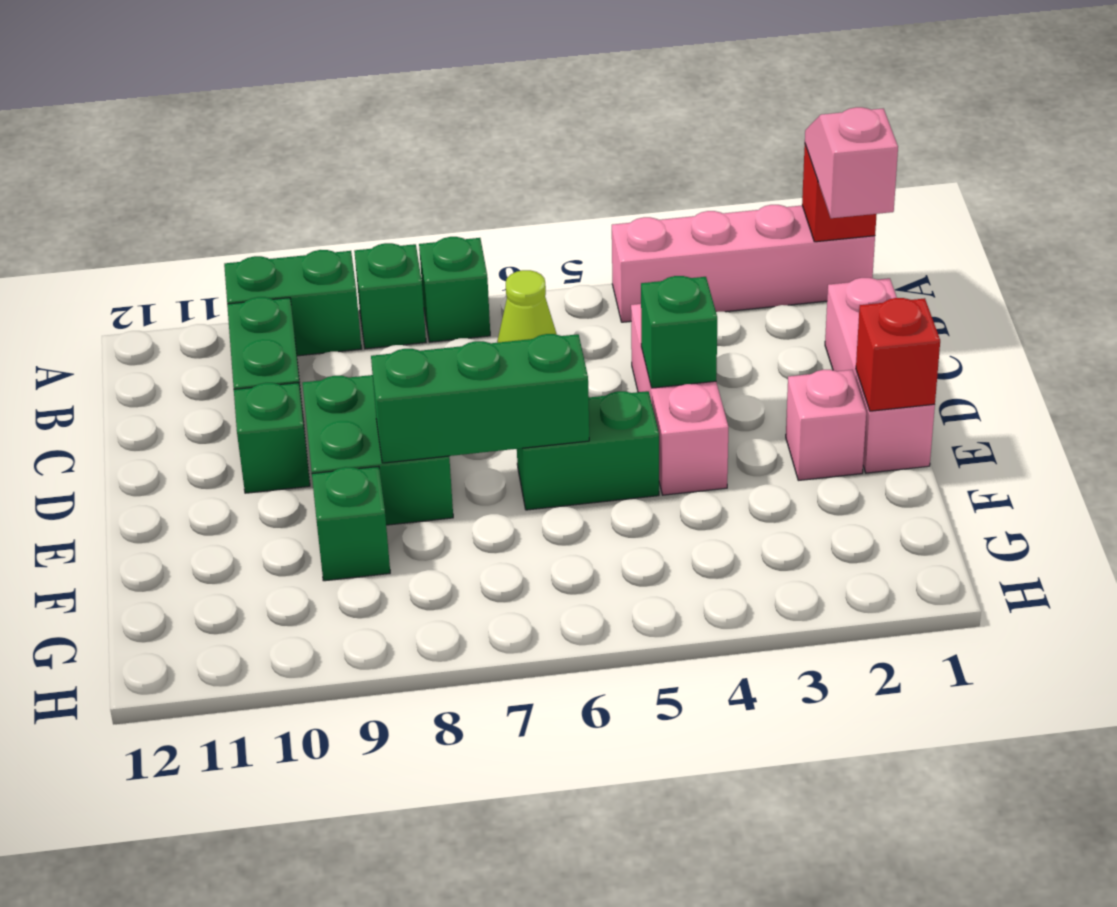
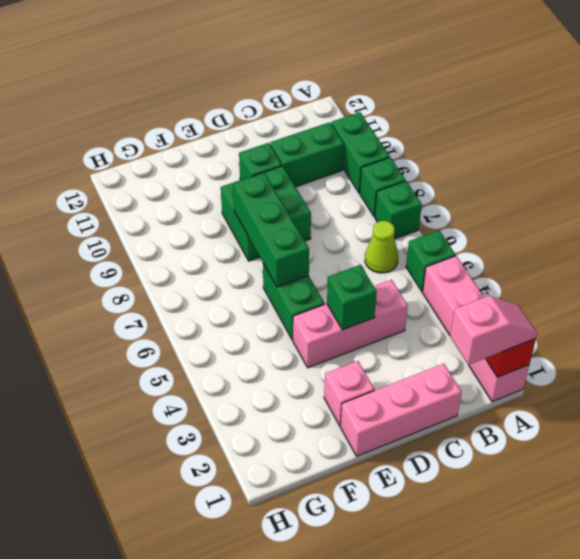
red brick E1 level 2 -> none
green brick F9 level 1 -> green brick A5 level 1

